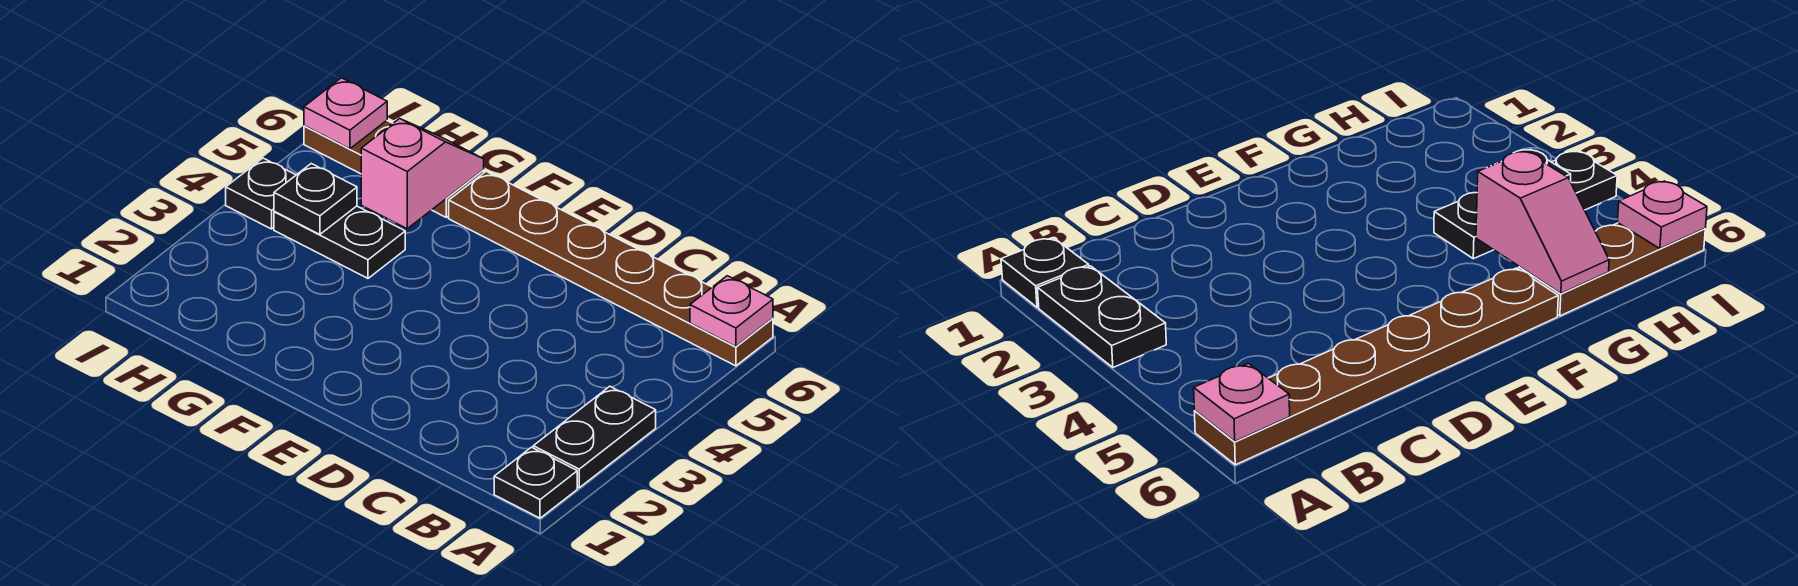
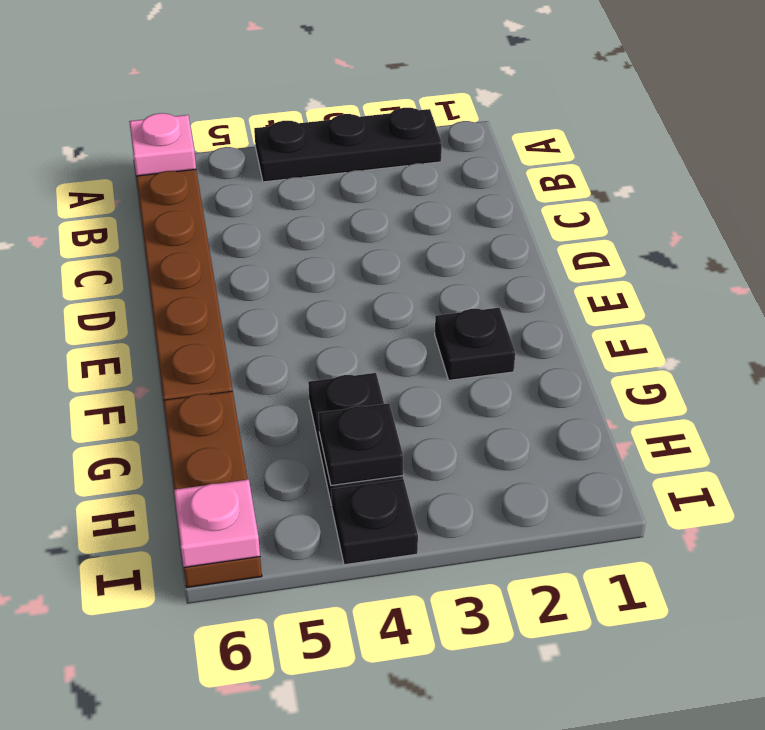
black plate A1 level 1 -> black plate F2 level 1
black plate A2:A3 level 1 -> black plate A2:A4 level 1
pink slope G5:G6 level 2 top 5 -> none

